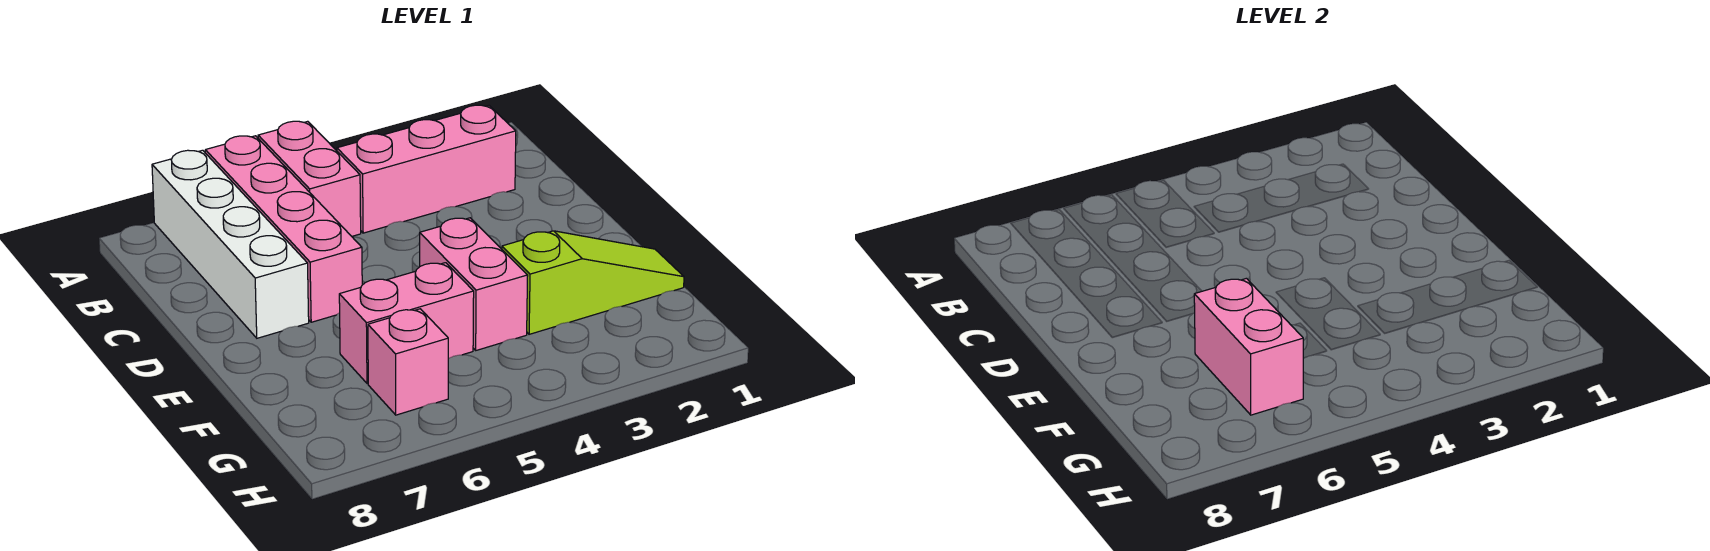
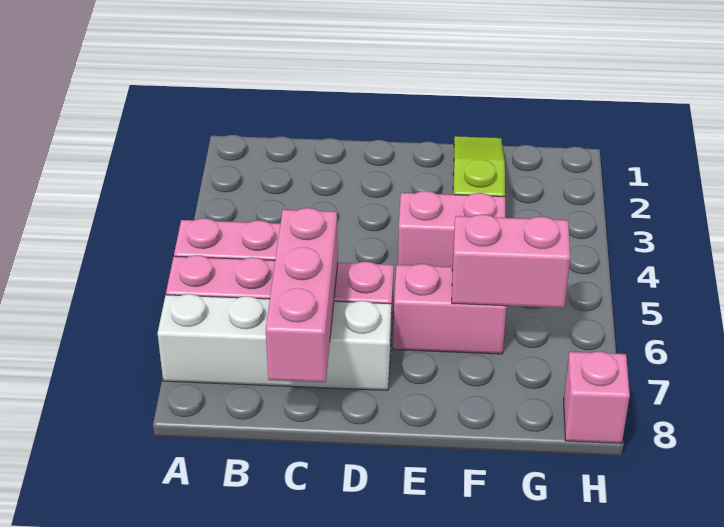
pink brick B2:B4 level 1 -> pink brick C6:C8 level 2
pink brick F5:F6 level 1 -> pink brick E6:F6 level 1
pink brick G6 level 1 -> pink brick H8 level 1

